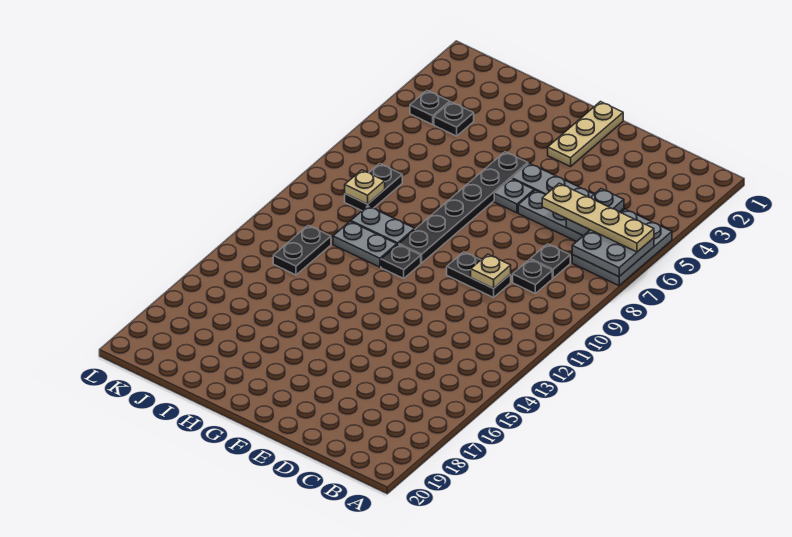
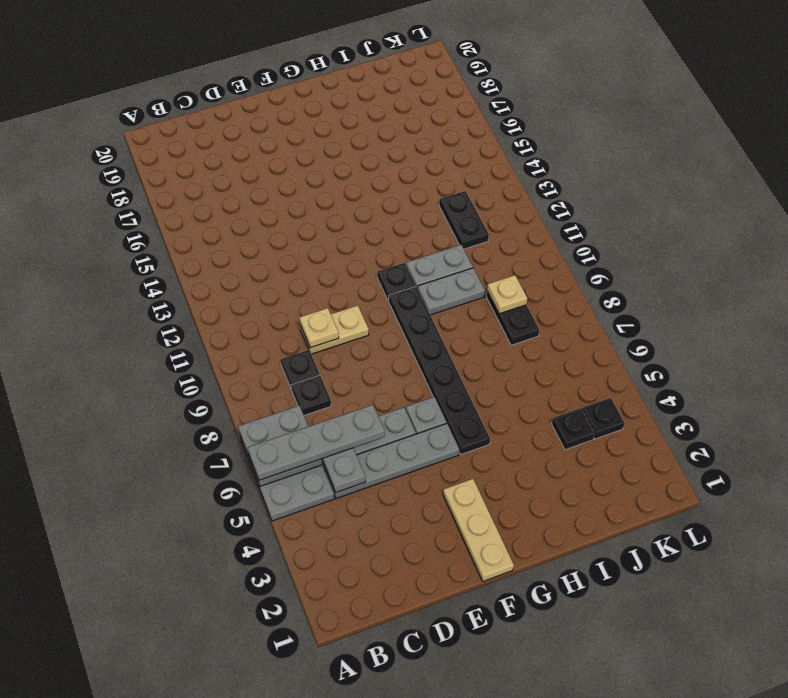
tan plate A6:D6 level 3 -> grey plate A6:D6 level 3
black plate D10:E10 level 1 -> tan plate D10:E10 level 1

